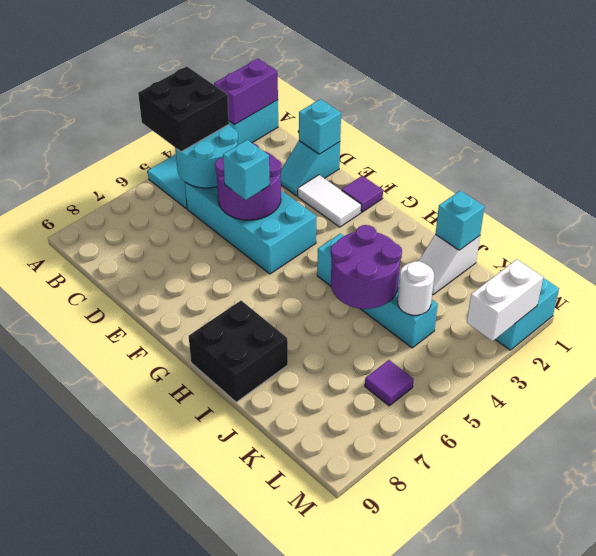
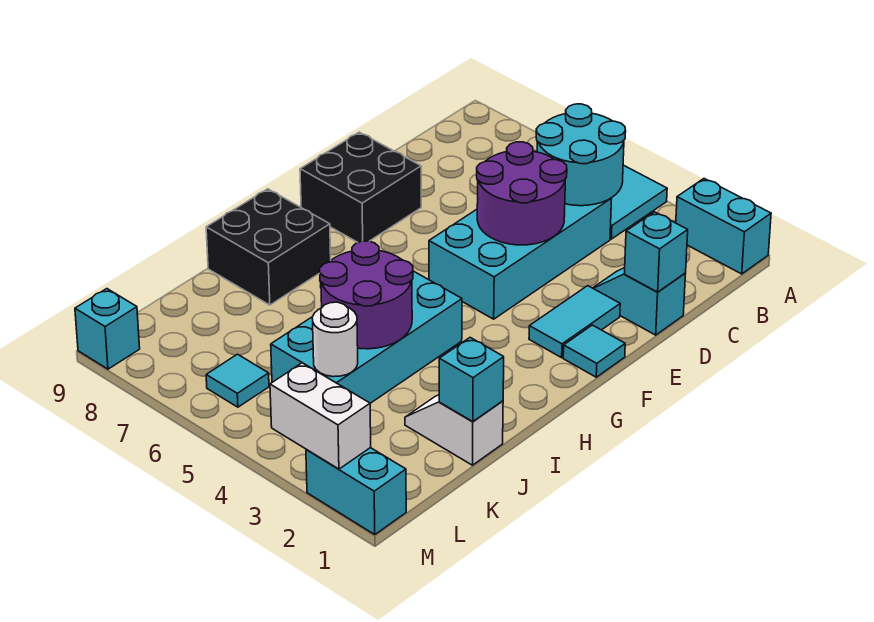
purple brick A1:A2 level 2 -> none
black brick A4:B5 level 3 -> black brick E8:F9 level 1
white tile E2:F2 level 1 -> cyan tile E2:F2 level 1
cyan brick E5 level 3 -> cyan brick M9 level 1
purple tile F1 level 1 -> cyan tile F1 level 1
cyan brick H4:K4 level 1 -> cyan brick H4:K5 level 1
purple tile L6 level 1 -> cyan tile L6 level 1

